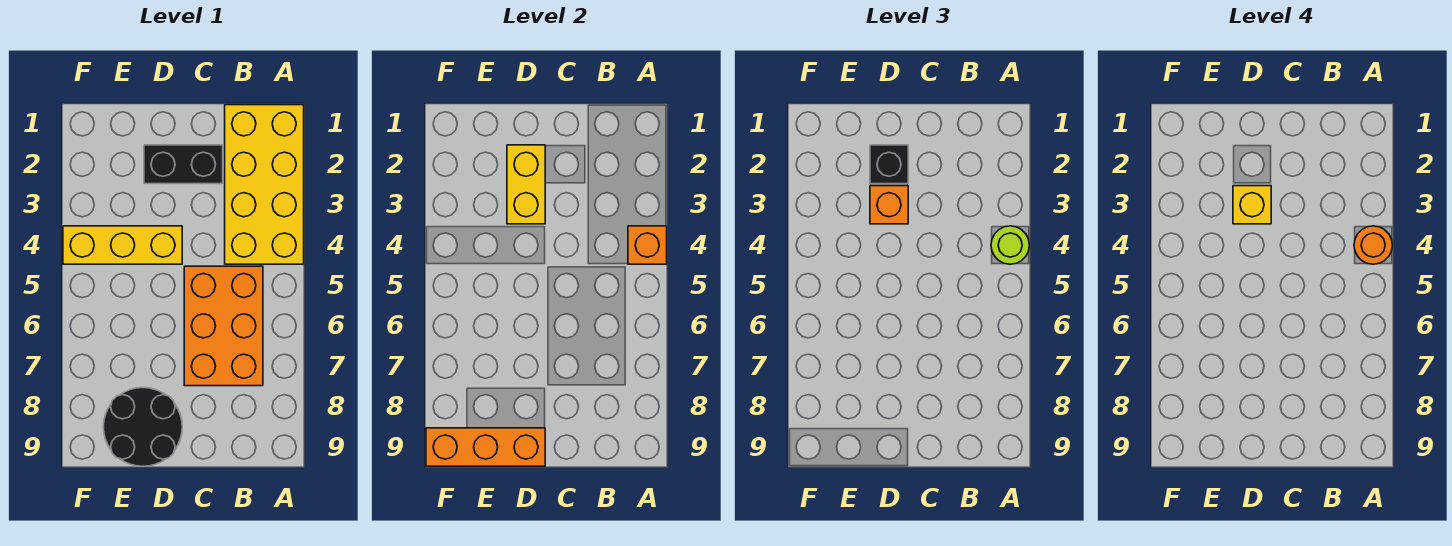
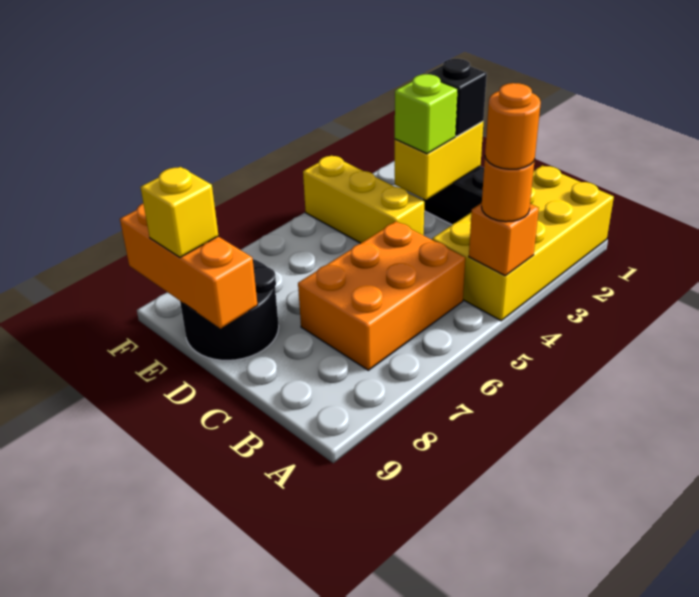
lime round brick A4 level 3 -> orange round brick A4 level 3
orange brick D3 level 3 -> lime brick D3 level 3
yellow brick D3 level 4 -> yellow brick E9 level 3

